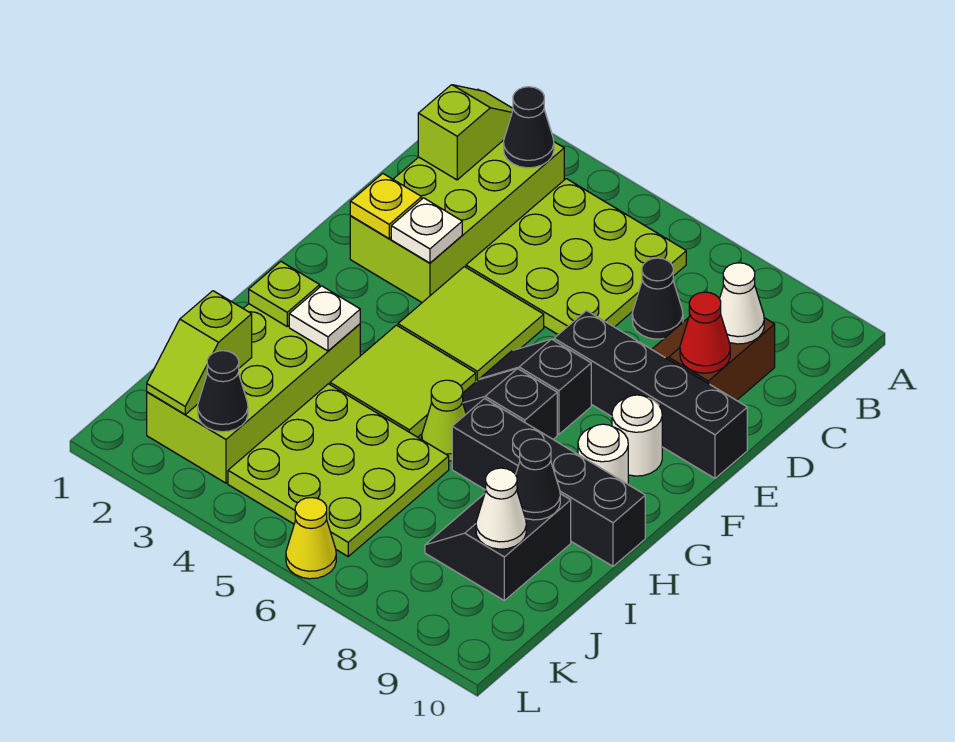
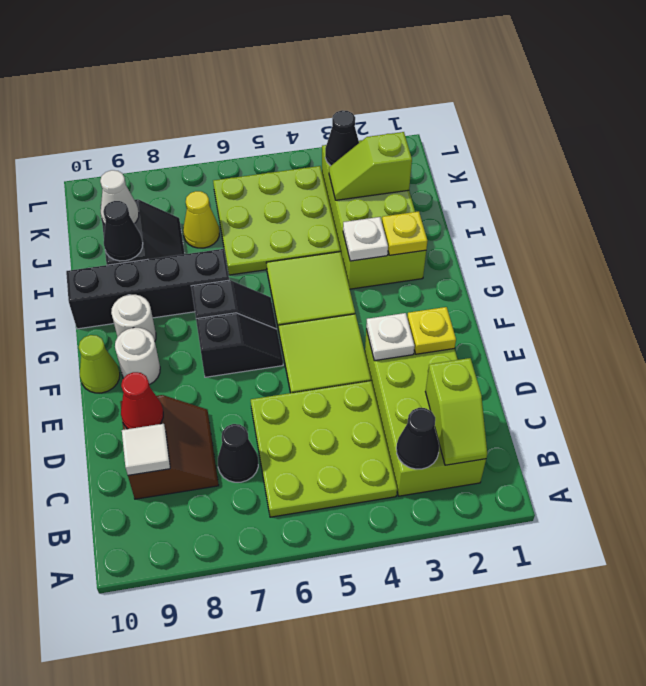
white cone C9 level 2 -> white tile C9 level 2
black brick E7:E10 level 1 -> none
lime plate H2 level 2 -> yellow plate H2 level 2
lime cone H6 level 1 -> lime cone F10 level 1
lime slope J2:K2 level 2 top J -> lime slope J2:J3 level 2 top 2
yellow cone L6 level 1 -> yellow cone J7 level 1

